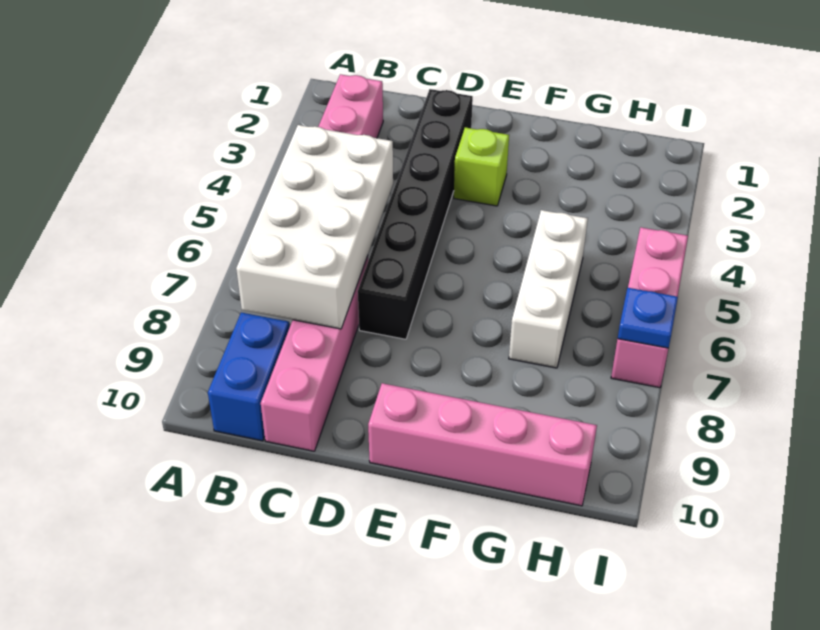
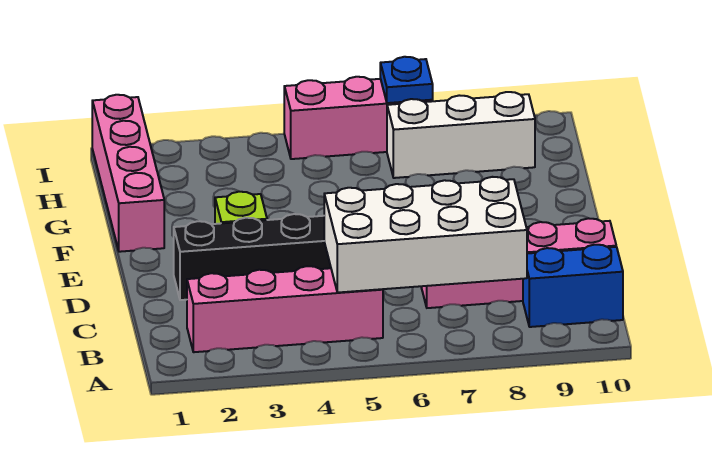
pink brick E10:H10 level 1 -> pink brick F1:I1 level 1
white brick G5:G7 level 1 -> white brick H7:H9 level 1

